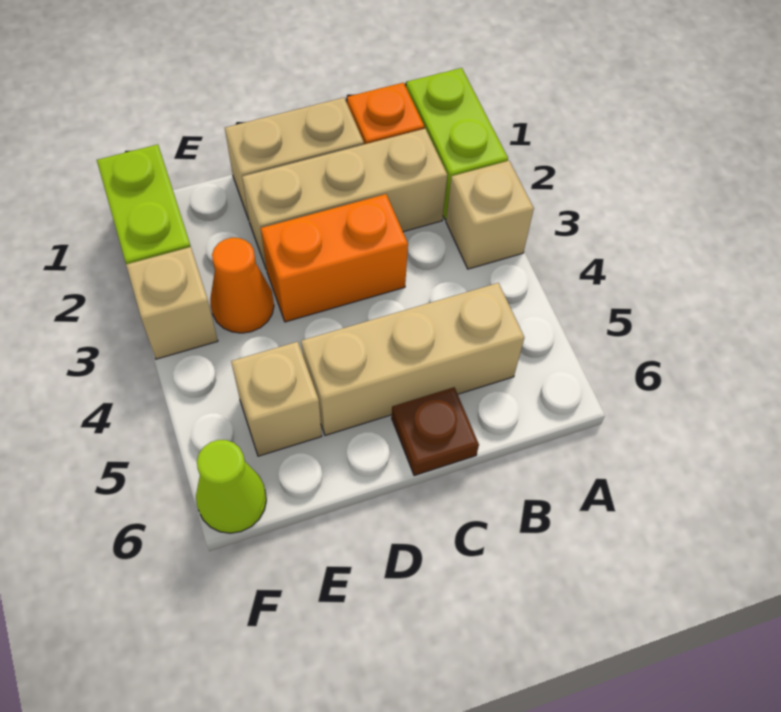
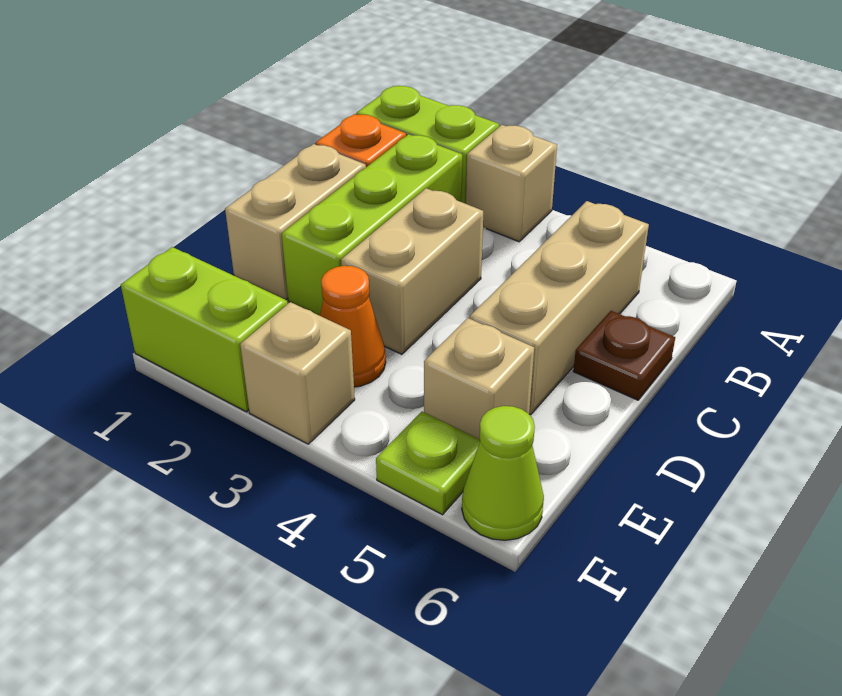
tan brick B2:D2 level 1 -> lime brick B2:D2 level 1
orange brick C3:D3 level 1 -> tan brick C3:D3 level 1
none -> lime plate F5 level 1

